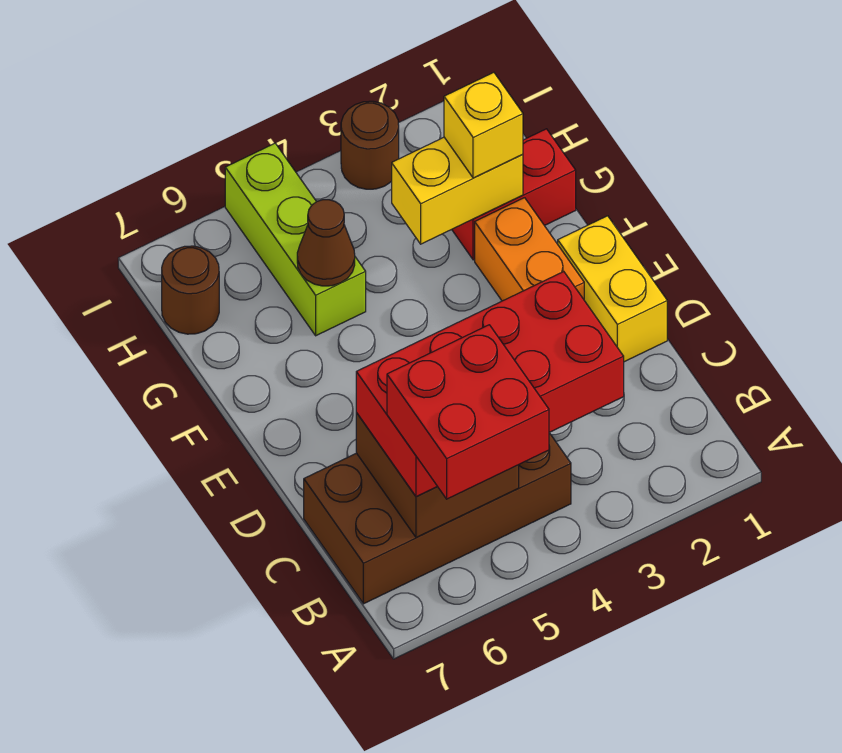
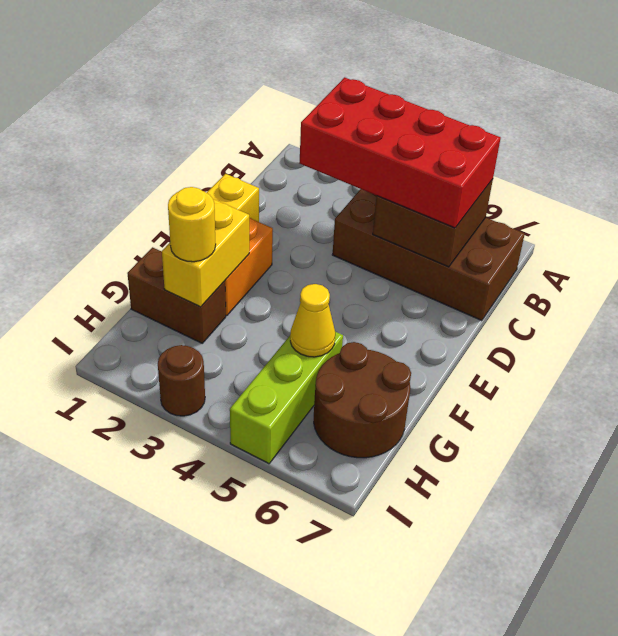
red brick A5:B6 level 4 -> none
red brick G1:G2 level 1 -> brown brick G1:G2 level 1
yellow brick G2:G3 level 2 -> yellow brick F2:G2 level 2
yellow brick G2 level 3 -> yellow round brick G2 level 3
brown cone G5 level 2 -> yellow cone G5 level 2
brown round brick H7 level 1 -> brown round brick G6:H7 level 1

